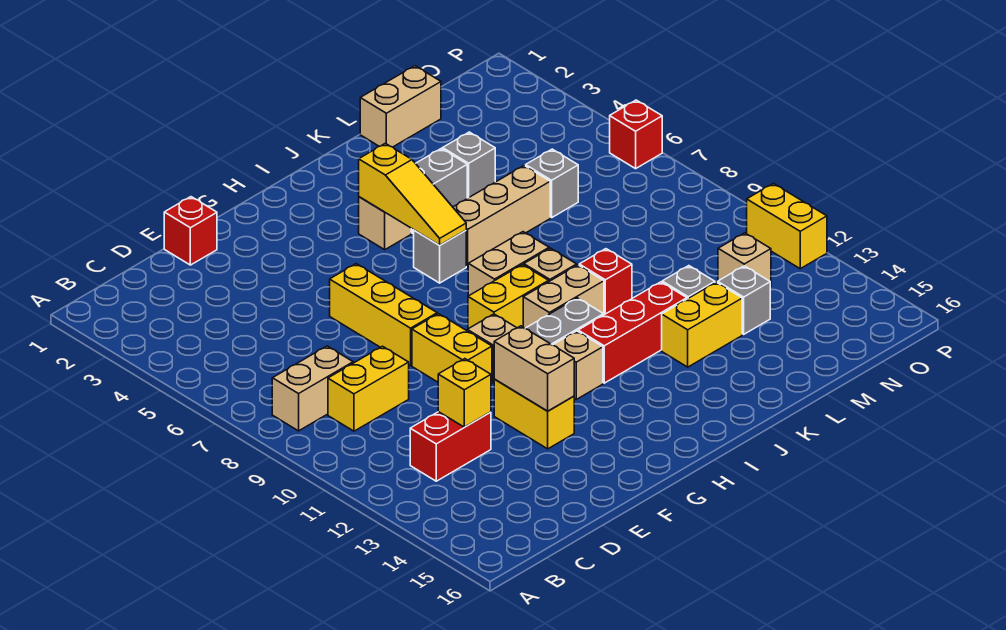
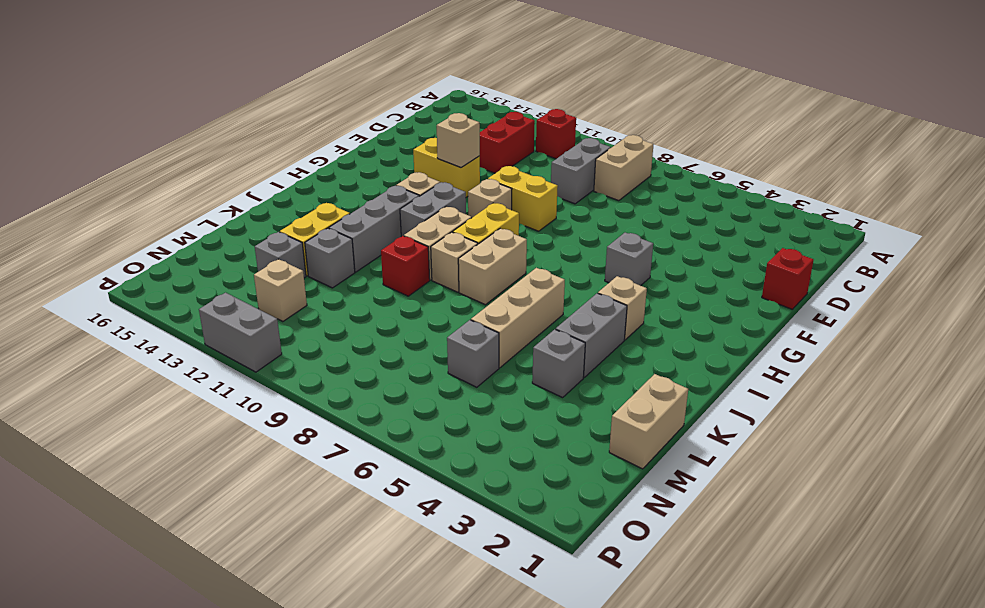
yellow brick C9:D9 level 1 -> grey brick C9:D9 level 1
yellow brick D12 level 2 -> none
yellow brick F6:F8 level 1 -> none
tan brick F12:F13 level 2 -> tan brick F12 level 2
yellow slope I4:I6 level 2 top 4 -> none
grey brick I6 level 1 -> grey brick G5 level 1
red brick I12:K12 level 1 -> grey brick I12:K12 level 1
red brick P6 level 1 -> red brick B11 level 1
yellow brick P11:P12 level 1 -> grey brick P11:P12 level 1

